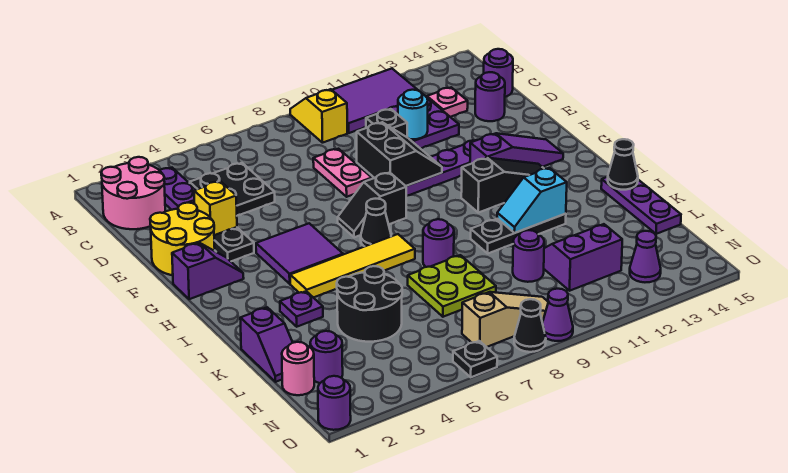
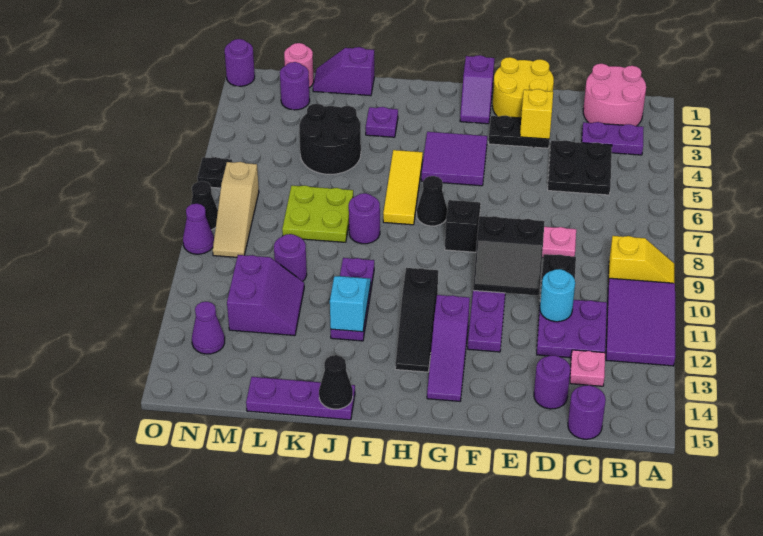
yellow tile I4:I7 level 1 -> yellow tile I5:I7 level 1
black plate J10:J12 level 1 -> purple plate J10:J12 level 1

